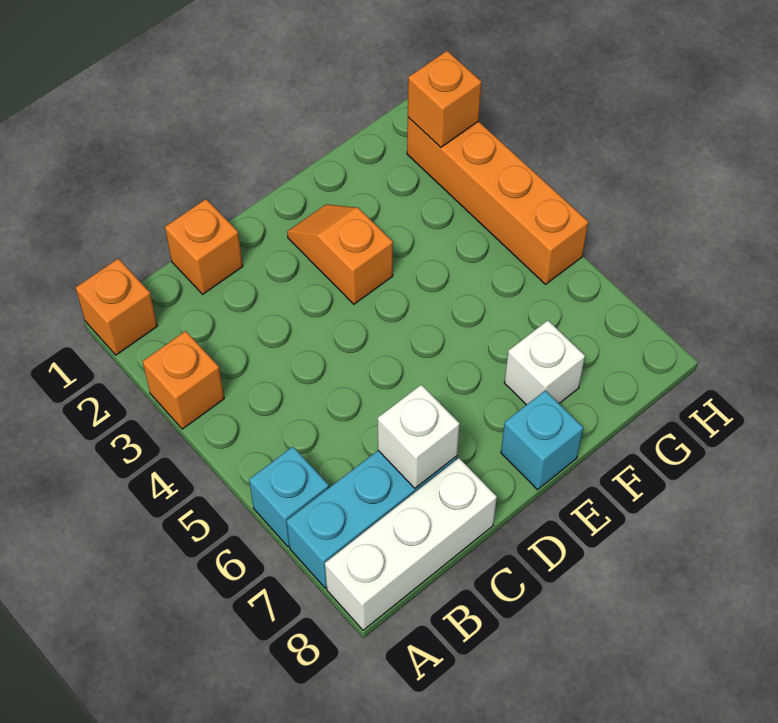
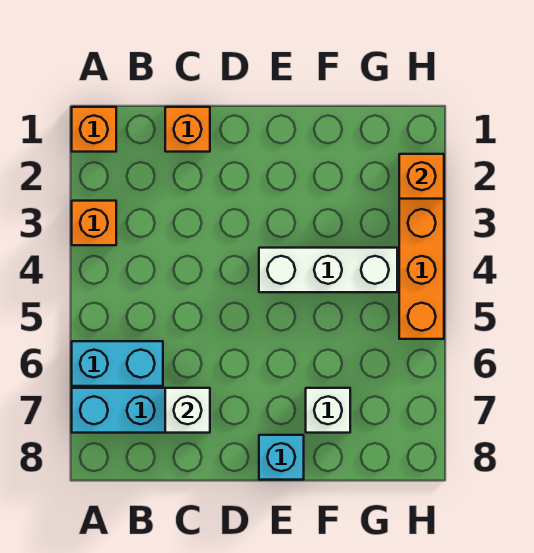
cyan brick A6 level 1 -> cyan brick A6:B6 level 1
white brick A8:C8 level 1 -> white brick E4:G4 level 1
orange slope E2:E3 level 1 top 3 -> none

